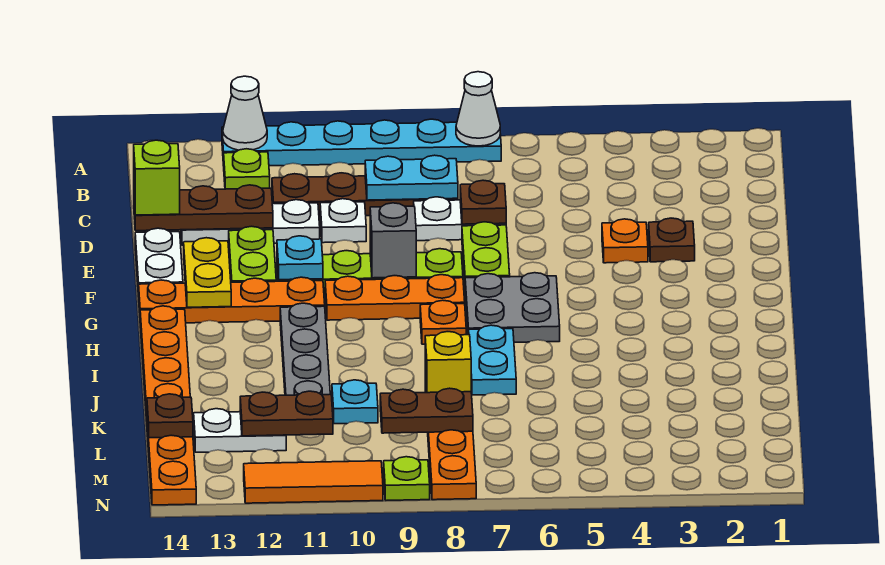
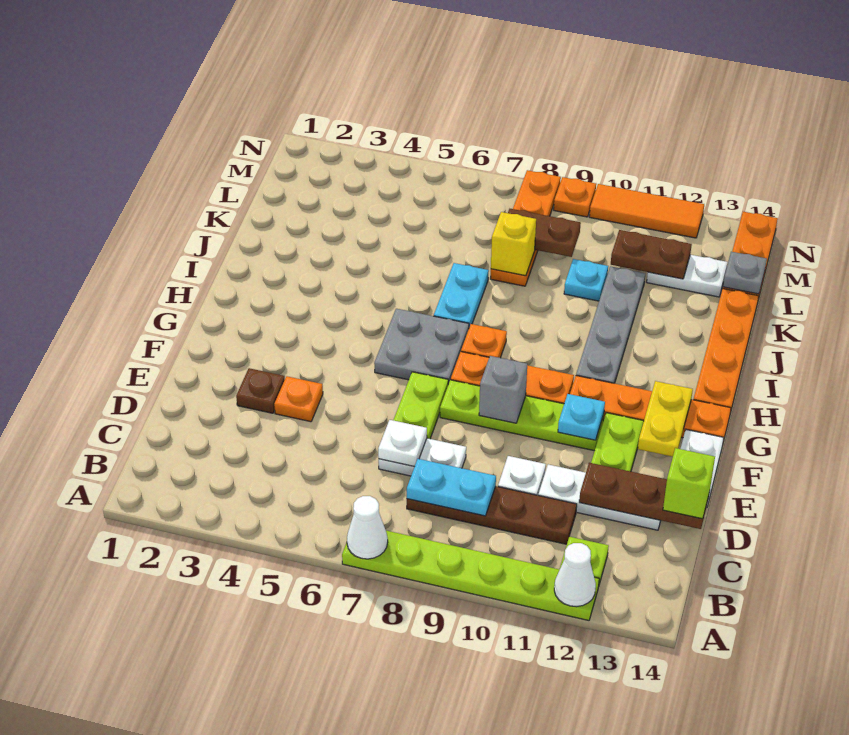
cyan plate A7:A12 level 1 -> lime plate A7:A12 level 1
brown plate D7 level 2 -> white plate D7 level 2
brown plate L14 level 2 -> grey plate L14 level 2
lime plate N9 level 1 -> orange plate N9 level 1

